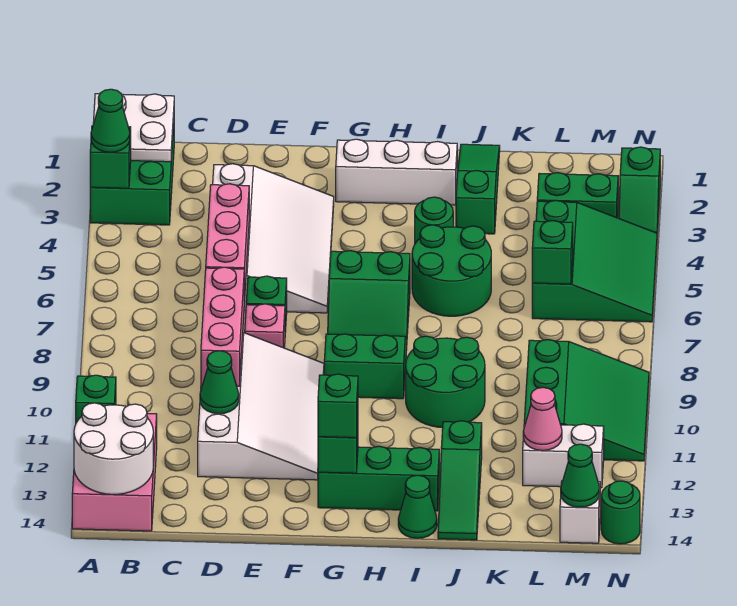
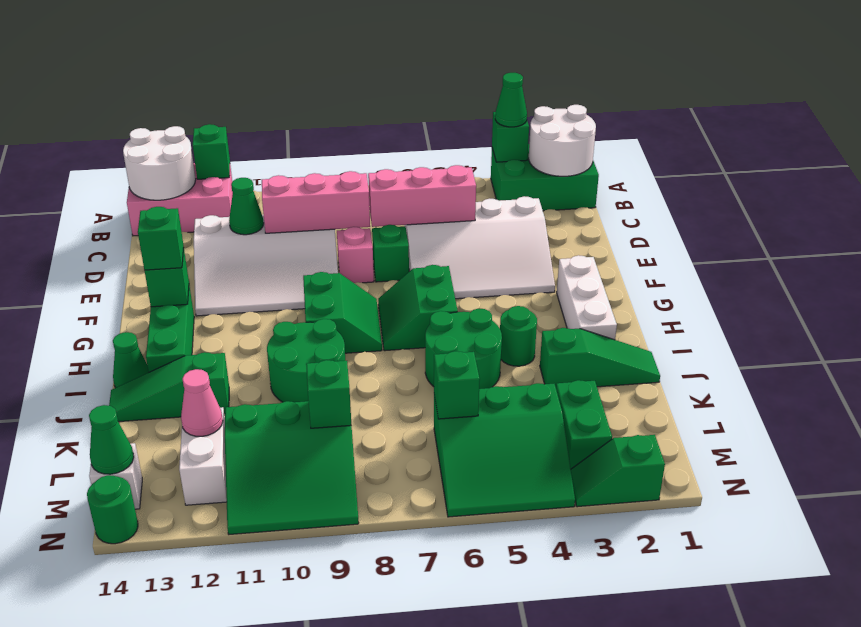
white plate A1:B2 level 2 -> white round brick A1:B2 level 2
none -> green brick L9 level 2

